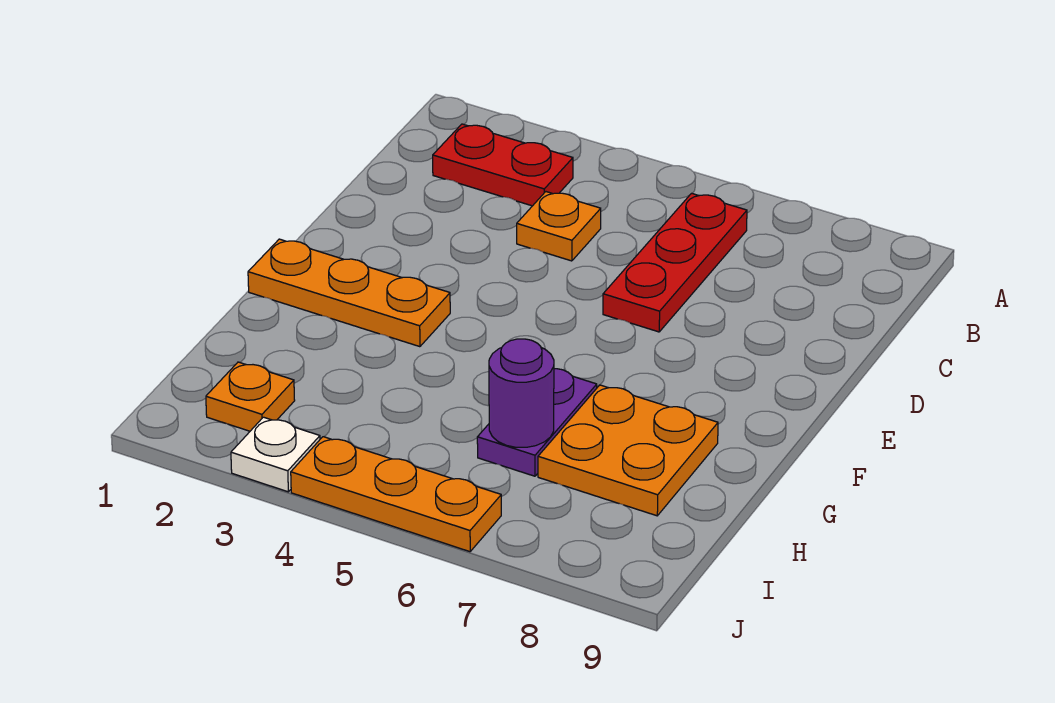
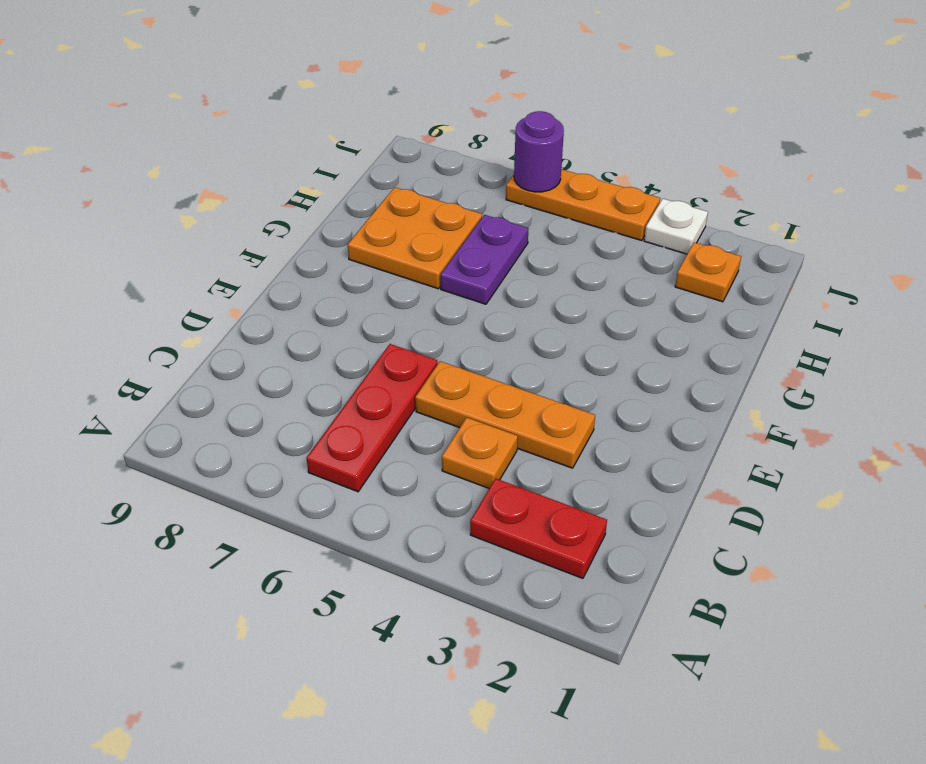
orange plate F1:F3 level 1 -> orange plate D3:D5 level 1
purple round brick H6 level 2 -> purple round brick J6 level 2

